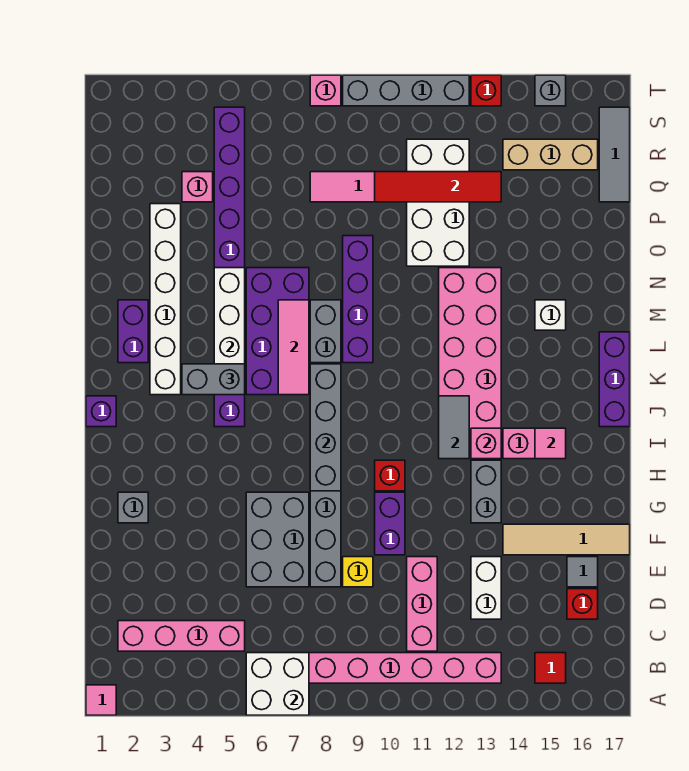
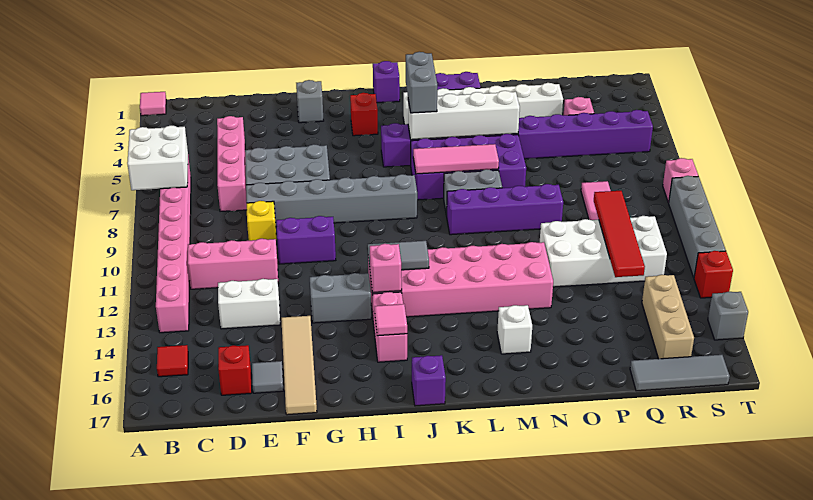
pink brick C2:C5 level 1 -> pink brick D4:D7 level 1
grey brick H8:K8 level 2 -> none
red brick H10 level 1 -> red brick I3 level 1
purple brick J17:L17 level 1 -> purple brick J17 level 1

